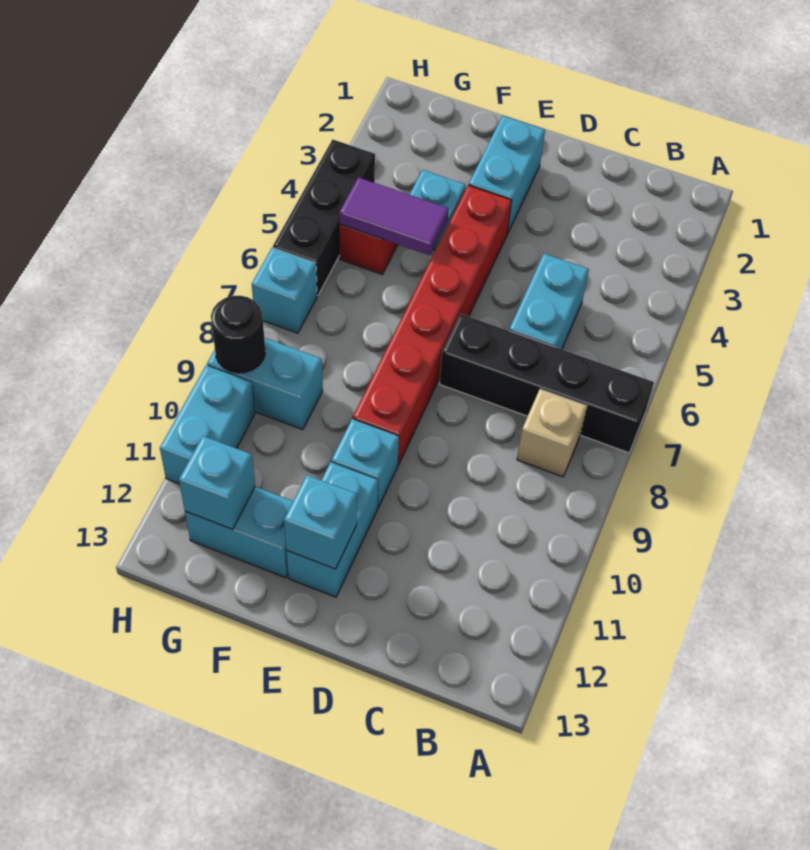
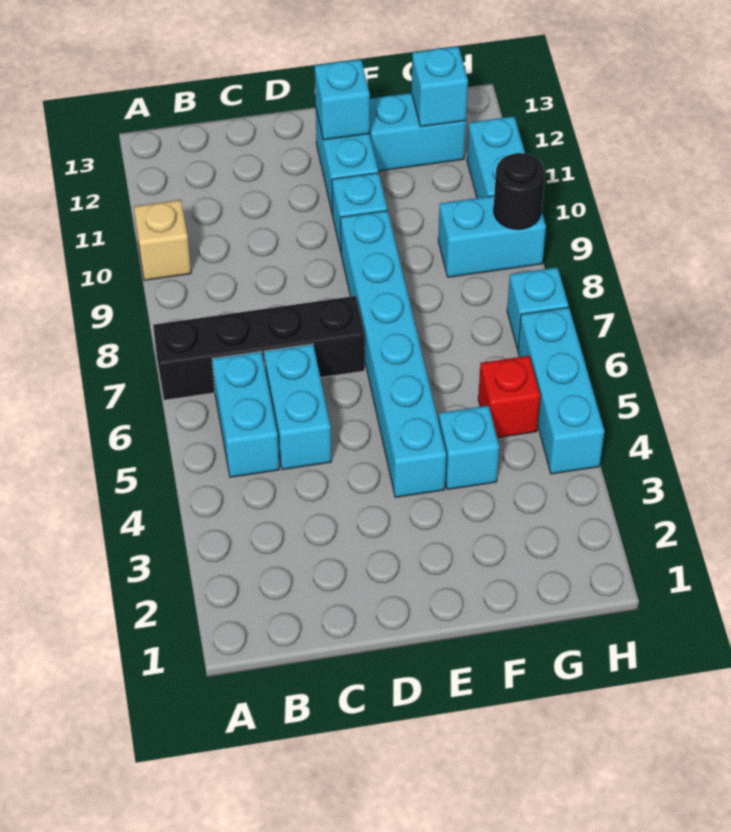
tan brick B8 level 1 -> tan brick A10 level 1
cyan brick E2:E3 level 1 -> cyan brick B5:B6 level 1
red brick E4:E9 level 1 -> cyan brick E4:E9 level 1
purple tile F5:G5 level 2 -> none
black brick H4:H6 level 1 -> cyan brick H4:H6 level 1

